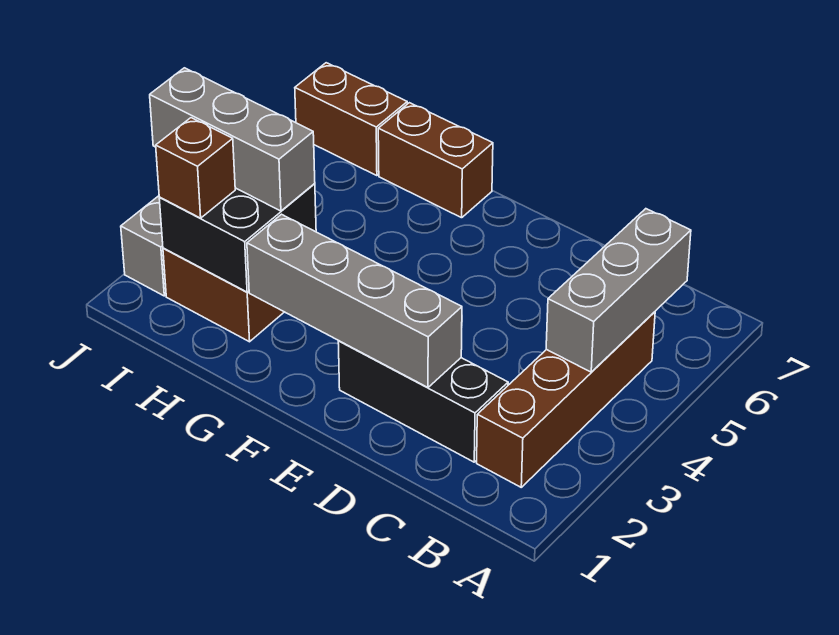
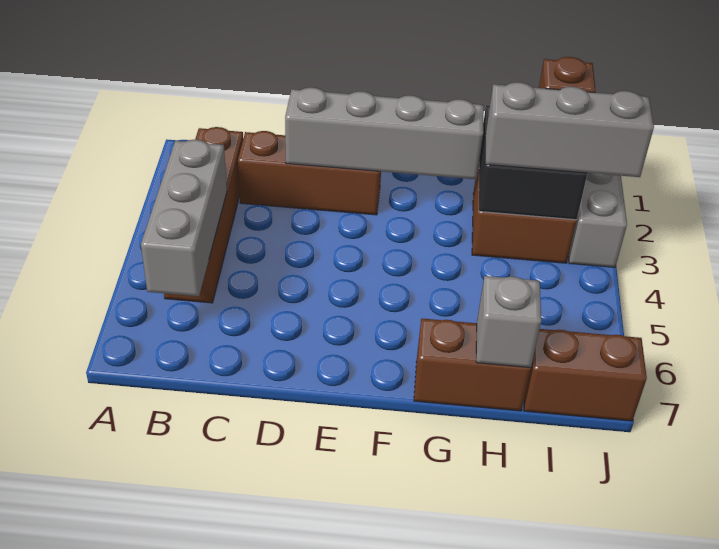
black brick C2:E2 level 1 -> brown brick C2:E2 level 1
none -> grey brick H7 level 2

